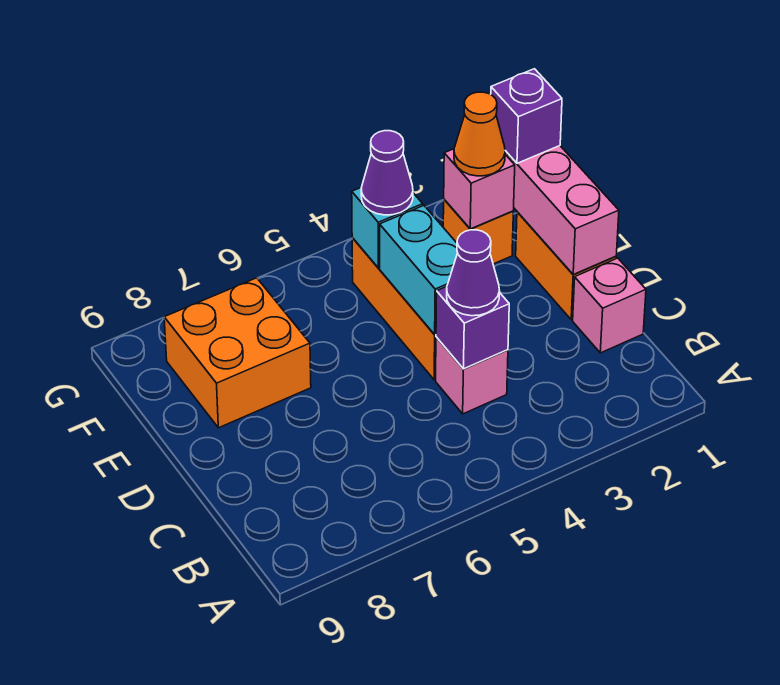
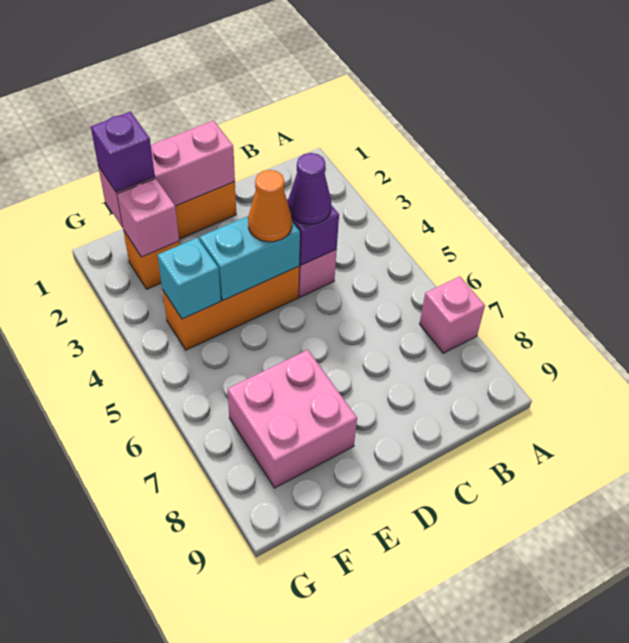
pink brick C1 level 1 -> pink brick A7 level 1
orange brick E7:F8 level 1 -> pink brick E7:F8 level 1
orange cone F2 level 3 -> orange cone D4 level 3
purple cone F4 level 3 -> none

